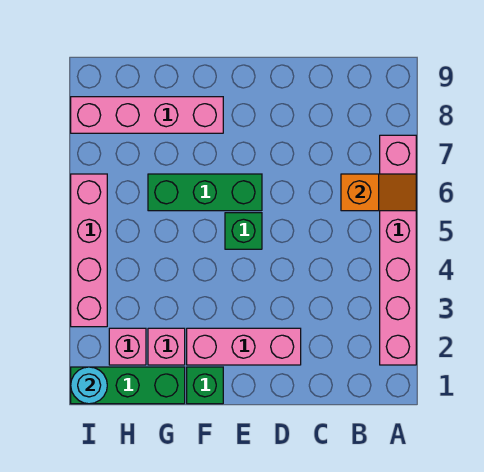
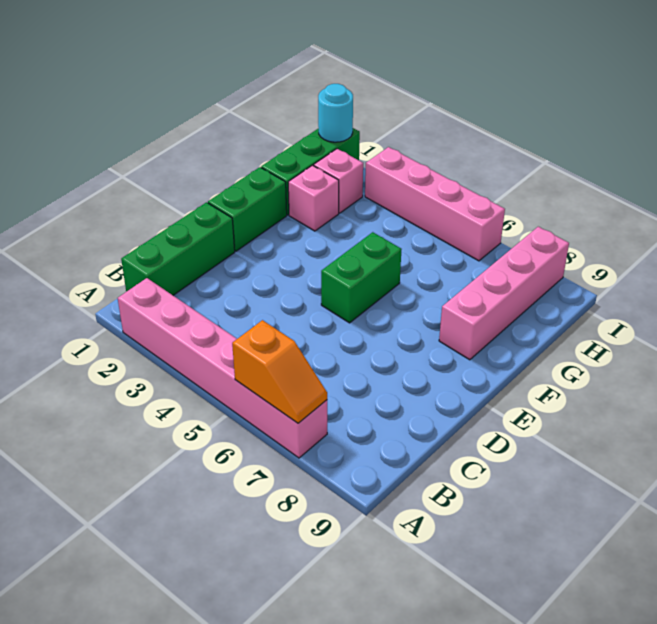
orange slope A6:B6 level 2 top B -> orange slope A6:A7 level 2 top 6
pink brick D2:F2 level 1 -> none
green brick E5 level 1 -> green brick E5:F5 level 1
green brick E6:G6 level 1 -> green brick B1:D1 level 1
green brick F1 level 1 -> green brick E1:F1 level 1

